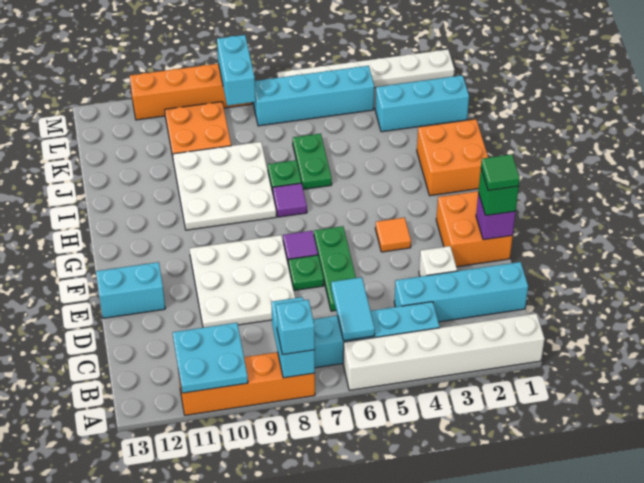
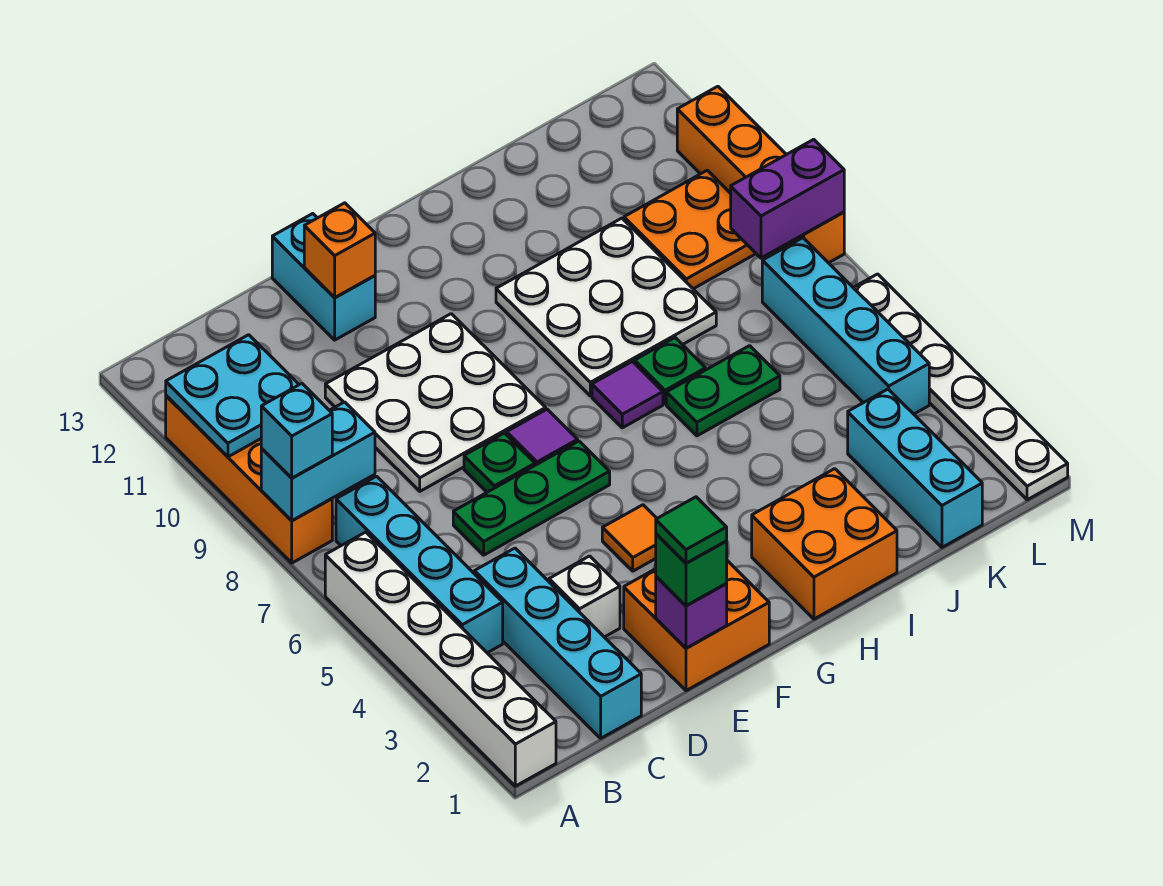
cyan tile B6:C6 level 2 -> none
none -> orange brick E12 level 2
cyan brick L8:M8 level 2 -> purple brick L8:M8 level 2

